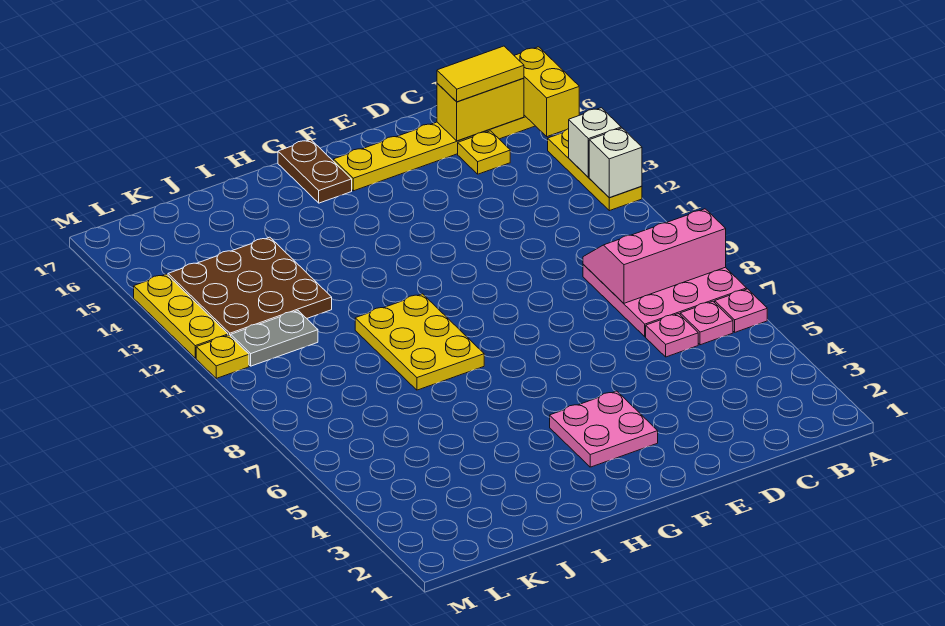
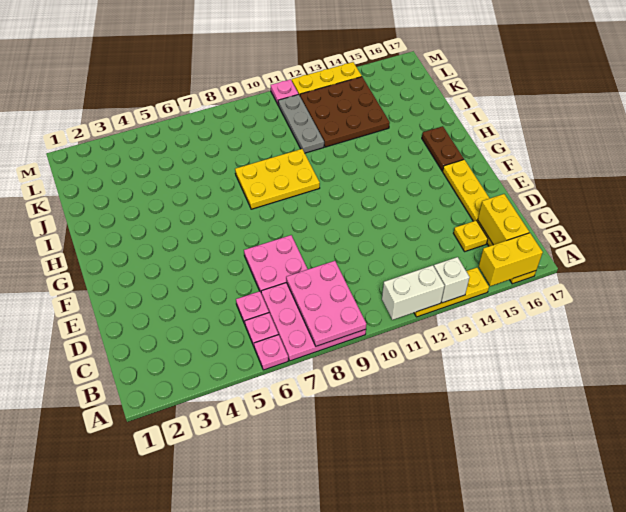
pink slope A8:C9 level 2 top 8 -> pink plate A8:C9 level 2
white brick A12 level 2 -> white brick A11:A12 level 2
yellow tile B16:C16 level 3 -> none
pink plate F3:G4 level 1 -> pink plate D7:E8 level 1
brown plate G16:G17 level 1 -> brown plate G16:H16 level 1
grey plate K11:L11 level 1 -> grey plate J11:L11 level 1
yellow plate M11 level 1 -> pink plate M11 level 1

